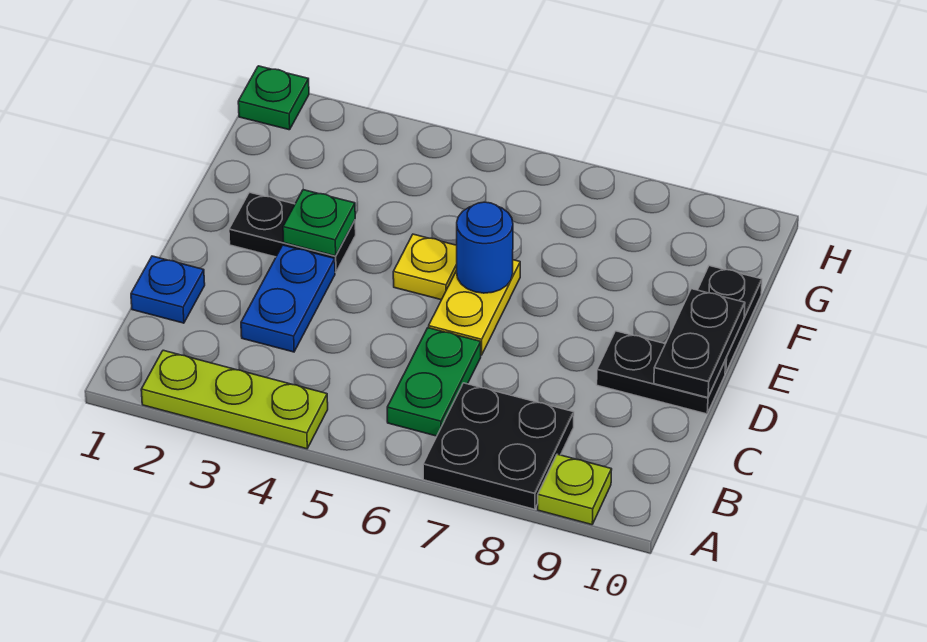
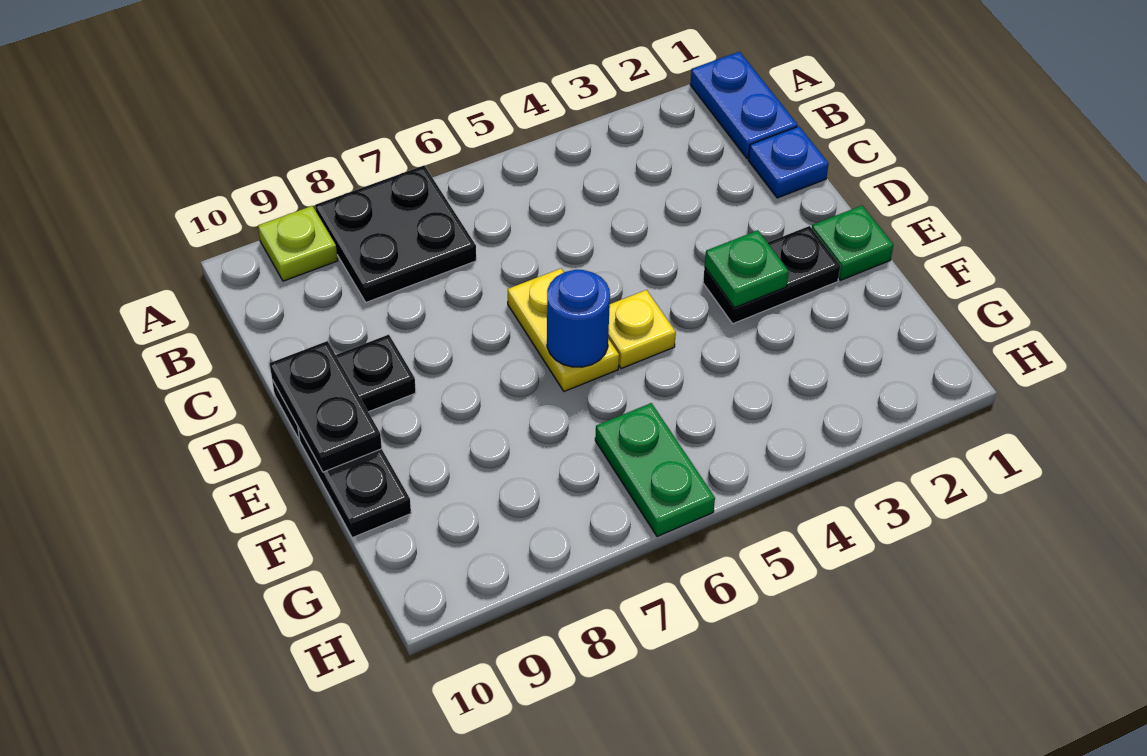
lime plate A2:A4 level 1 -> none
green plate B6:C6 level 1 -> green plate G6:H6 level 1
blue plate C3:D3 level 1 -> blue plate A1:B1 level 1
green plate H1 level 1 -> green plate E1 level 1

